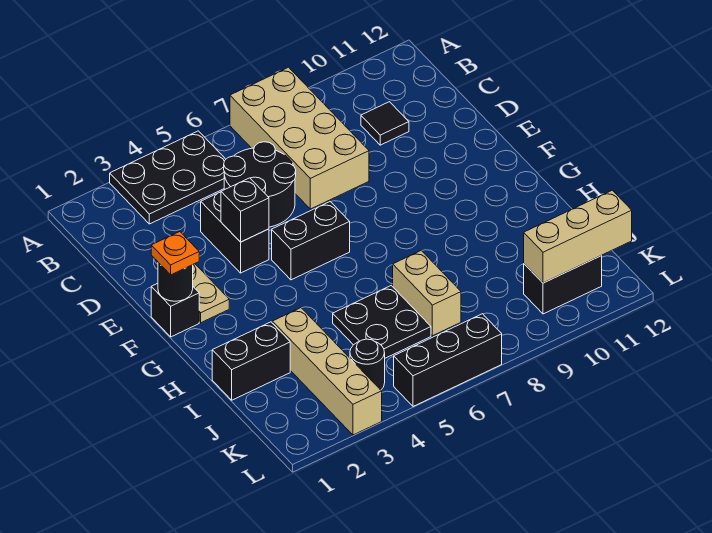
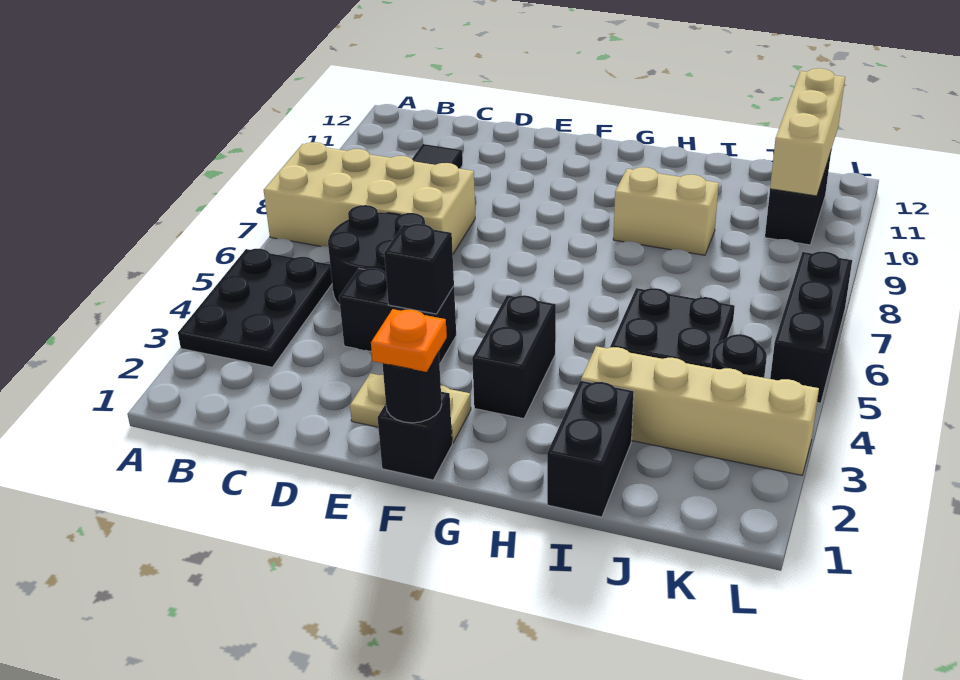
black brick F5:F6 level 1 -> black brick G3:G4 level 1
tan brick I7:J7 level 1 -> tan brick H9:I9 level 1

